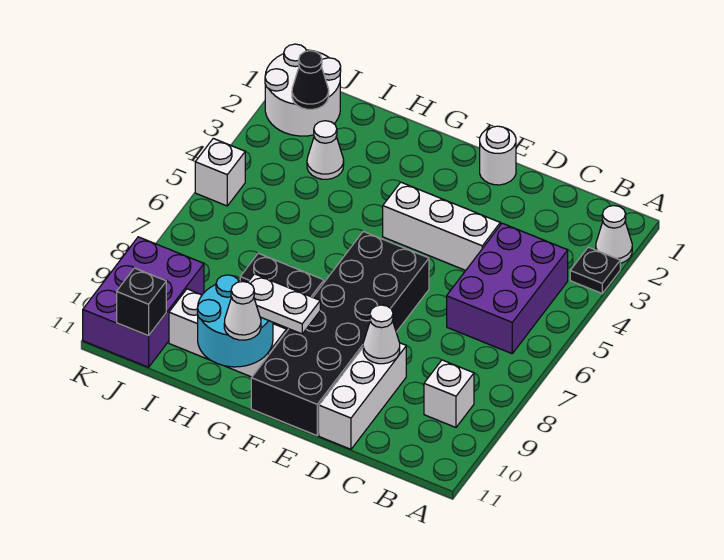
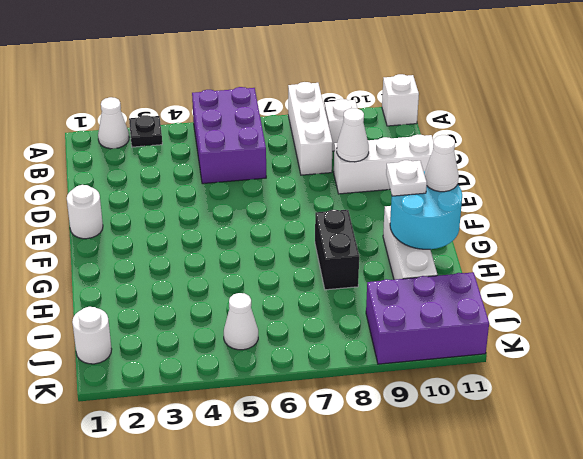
purple brick B4:C6 level 1 -> purple brick A5:C6 level 1
white brick D4:F4 level 1 -> white brick A8:C8 level 1
black brick E6:F11 level 1 -> none
white plate F10:G10 level 3 -> white plate G10 level 3
white cone I3 level 1 -> white cone J5 level 1
white round brick J1:K2 level 1 -> white round brick J1 level 1
black cone J2 level 2 -> none
black brick J11 level 2 -> none
white brick K5 level 1 -> white brick A11 level 1

